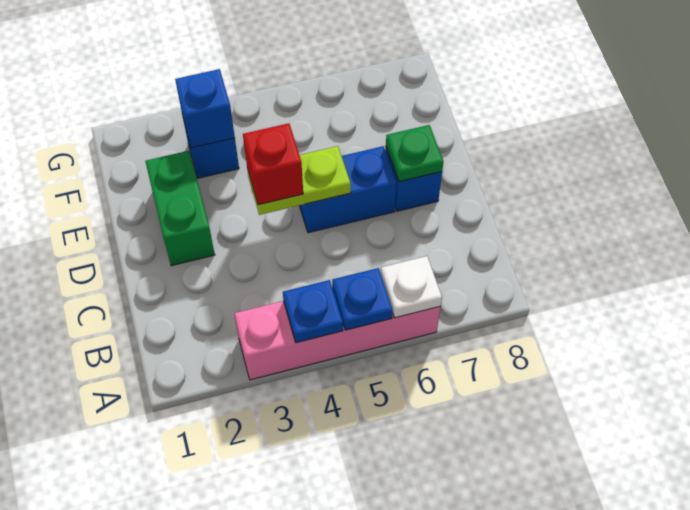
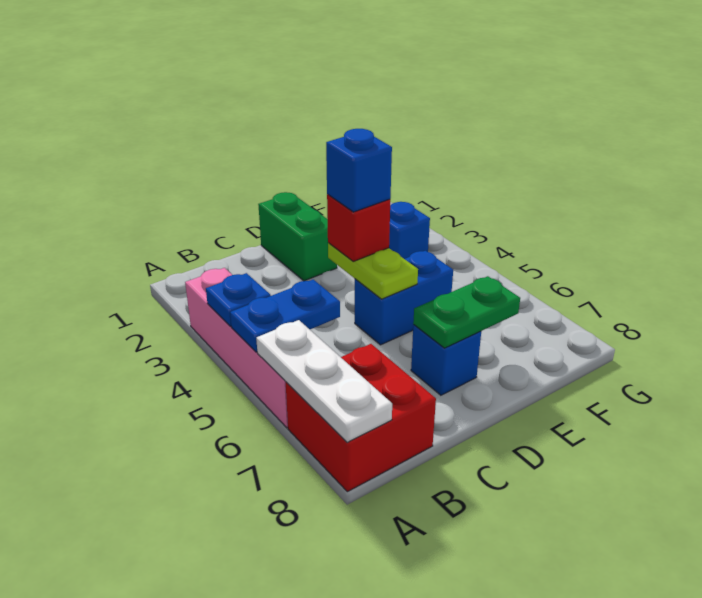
blue plate A5 level 2 -> blue plate A5:B5 level 2
white plate A6 level 2 -> white plate A6:A8 level 2
none -> red brick A7:B8 level 1
green brick D2:E2 level 1 -> green brick D1:D2 level 1
blue brick D5:D6 level 1 -> blue brick D5:E5 level 1
green plate D7 level 2 -> green plate D7:E7 level 2
blue brick F3 level 2 -> blue brick D4 level 4

